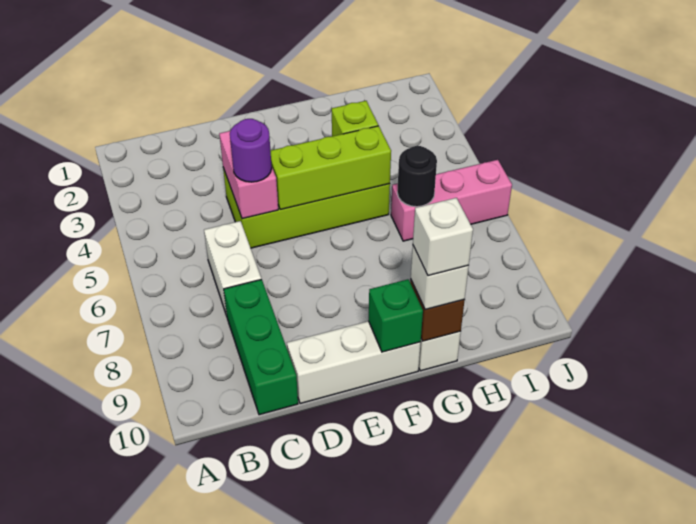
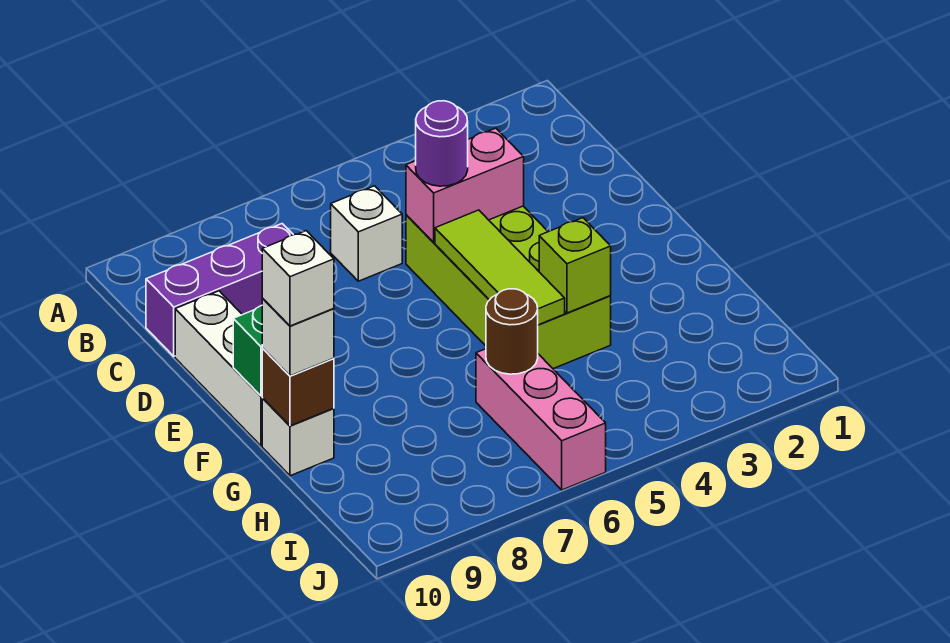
white brick C6:C7 level 1 -> white brick C6 level 1
green brick C8:C10 level 1 -> purple brick C8:C10 level 1
lime brick E5:G5 level 2 -> lime tile E5:G5 level 2
black round brick H6 level 2 -> brown round brick H6 level 2

